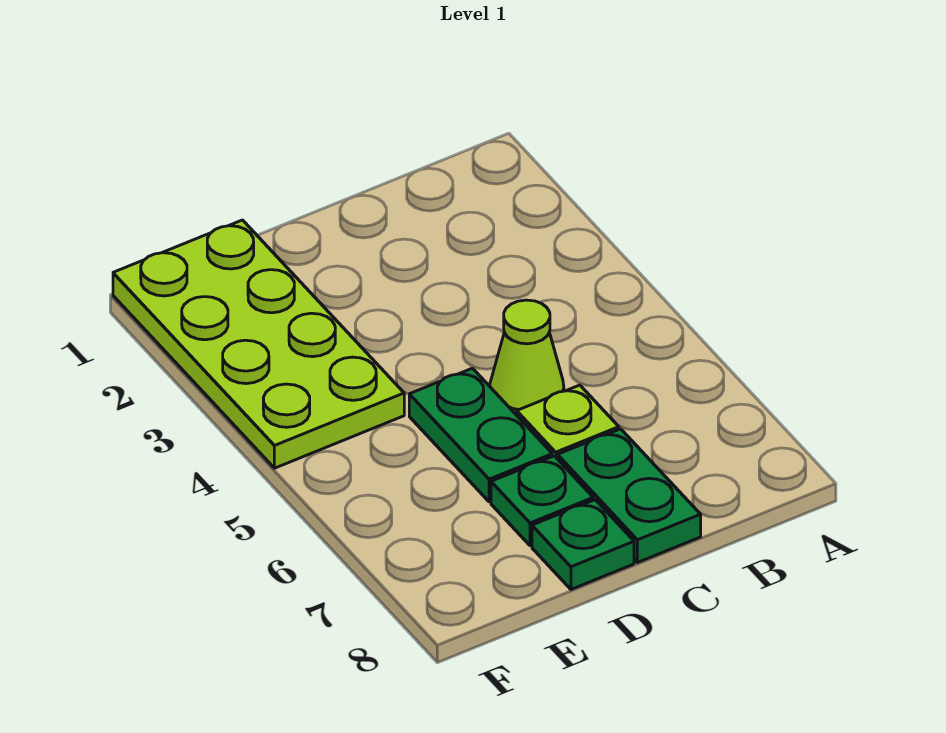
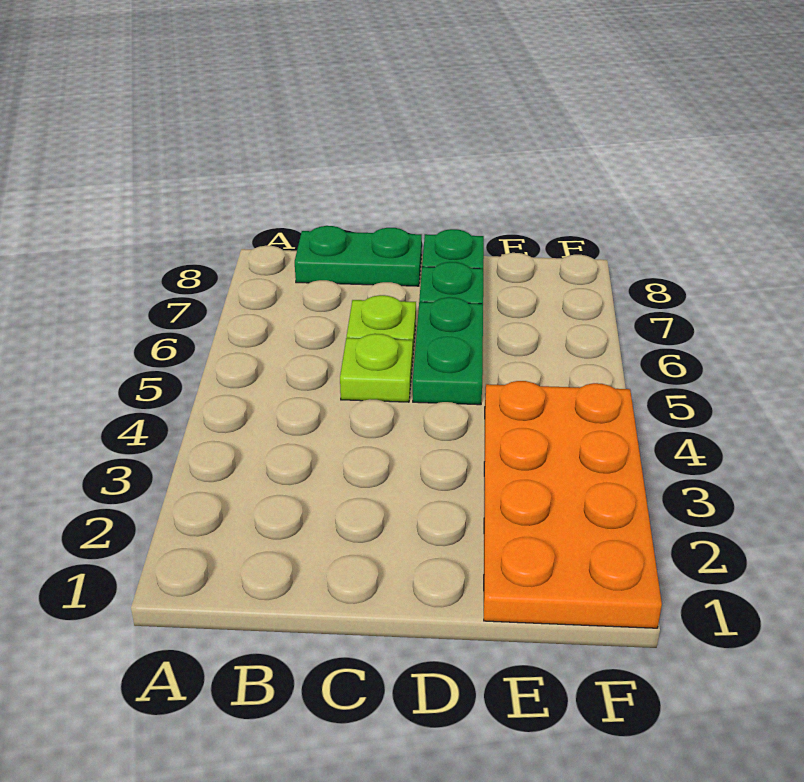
lime cone C5 level 1 -> lime plate C5 level 1
green plate C7:C8 level 1 -> green plate B8:C8 level 1
lime plate E1:F4 level 1 -> orange plate E1:F4 level 1

